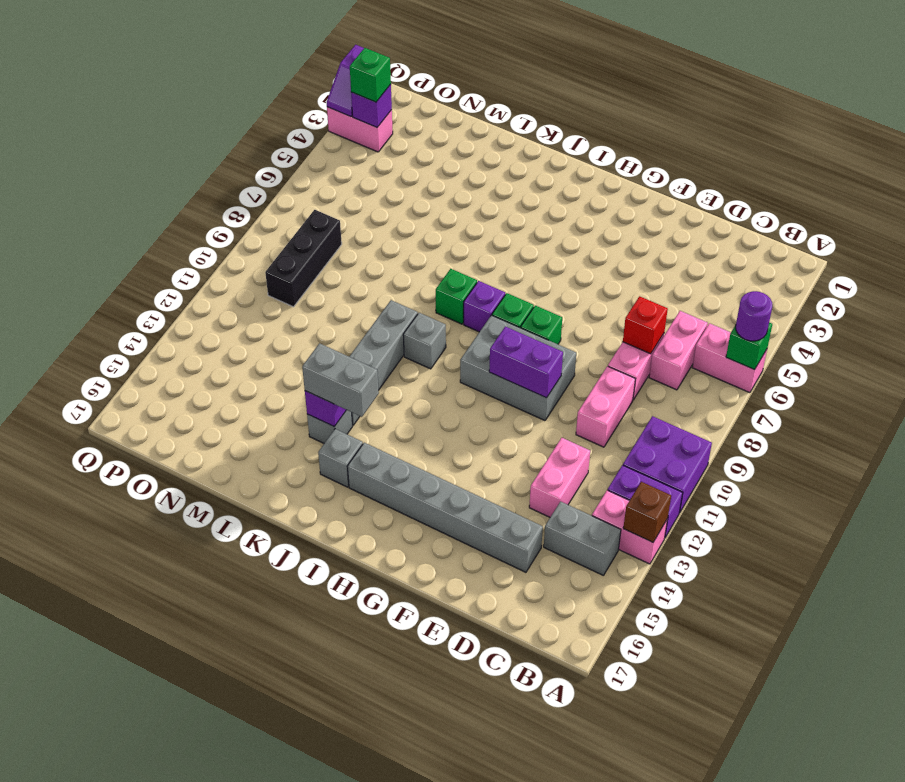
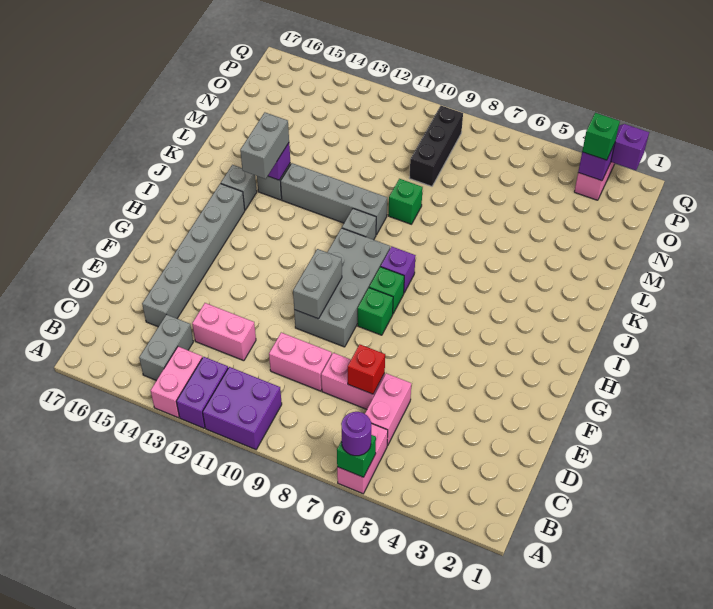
brown brick A13 level 2 -> none
pink brick C6:C7 level 1 -> pink brick C6:D6 level 1
grey brick F9:H10 level 1 -> grey brick F9:I10 level 1
purple brick F10:G10 level 2 -> grey brick F10:G10 level 2
green brick J8 level 1 -> green brick L9 level 1
black brick O8:O10 level 1 -> black brick N9:P9 level 1

